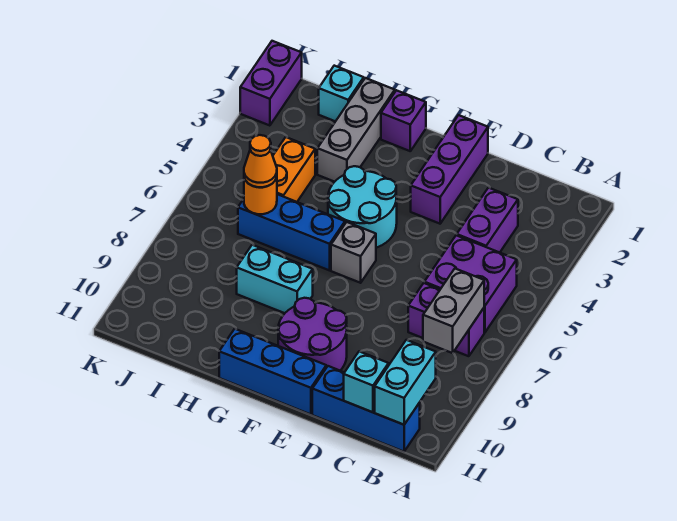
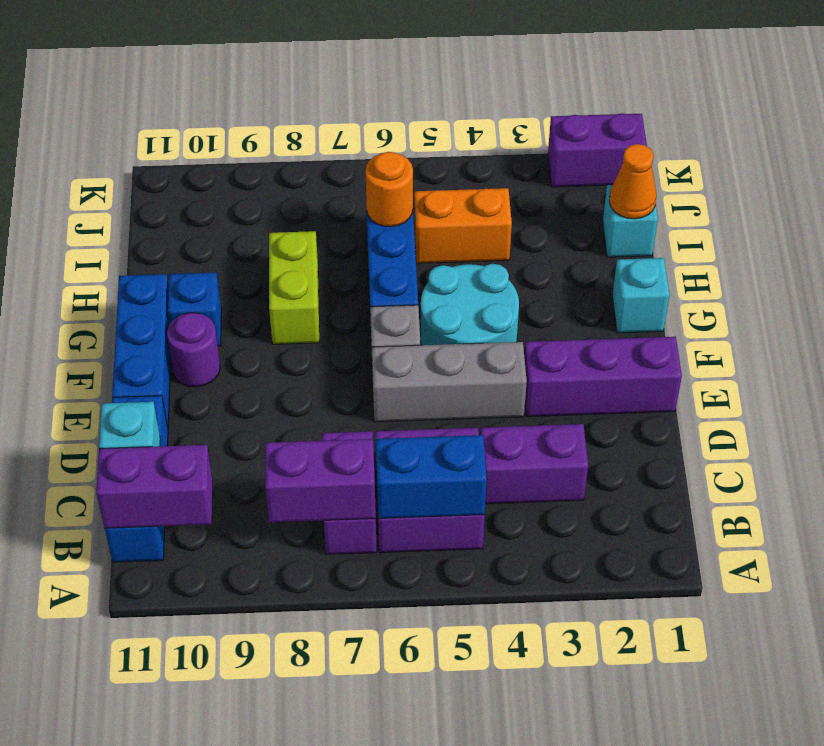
none -> blue brick B5:B6 level 2
grey brick B7:B8 level 2 -> purple brick B7:B8 level 2
cyan brick B10:B11 level 2 -> purple brick B10:B11 level 2
purple round brick E9:F10 level 1 -> purple round brick F10 level 1
purple brick G1 level 1 -> cyan brick G1 level 1
cyan brick G8:H8 level 1 -> lime brick G8:H8 level 1
none -> blue brick G10 level 1
grey brick H1:H3 level 1 -> grey brick E4:E6 level 1
orange cone I6 level 3 -> orange cone I1 level 2

